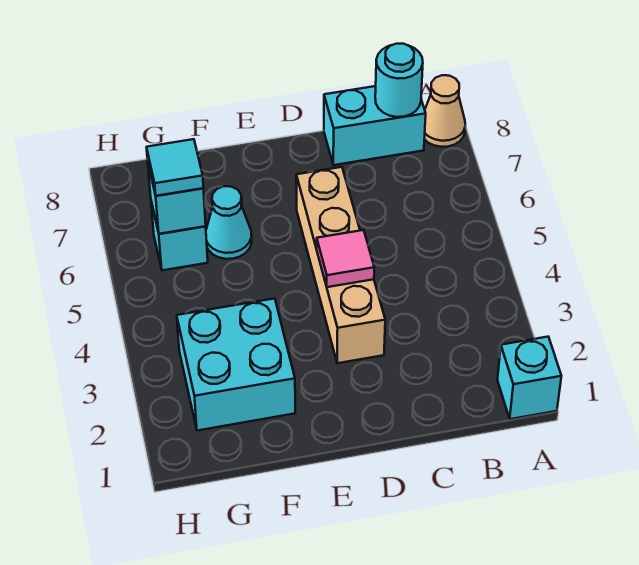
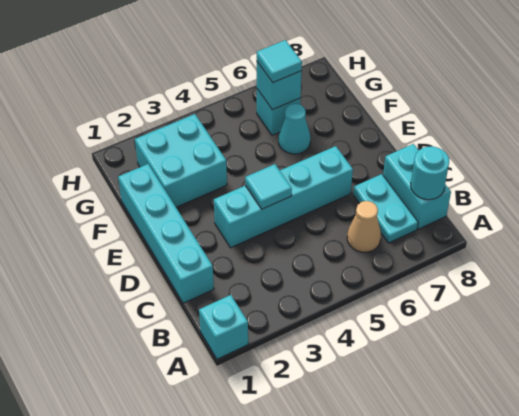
tan cone A8 level 1 -> tan cone B6 level 1
none -> cyan plate B7:C7 level 1
none -> cyan brick C1:F1 level 1
tan brick D3:D6 level 1 -> cyan brick D3:D6 level 1
pink tile D4 level 2 -> cyan tile D4 level 2

